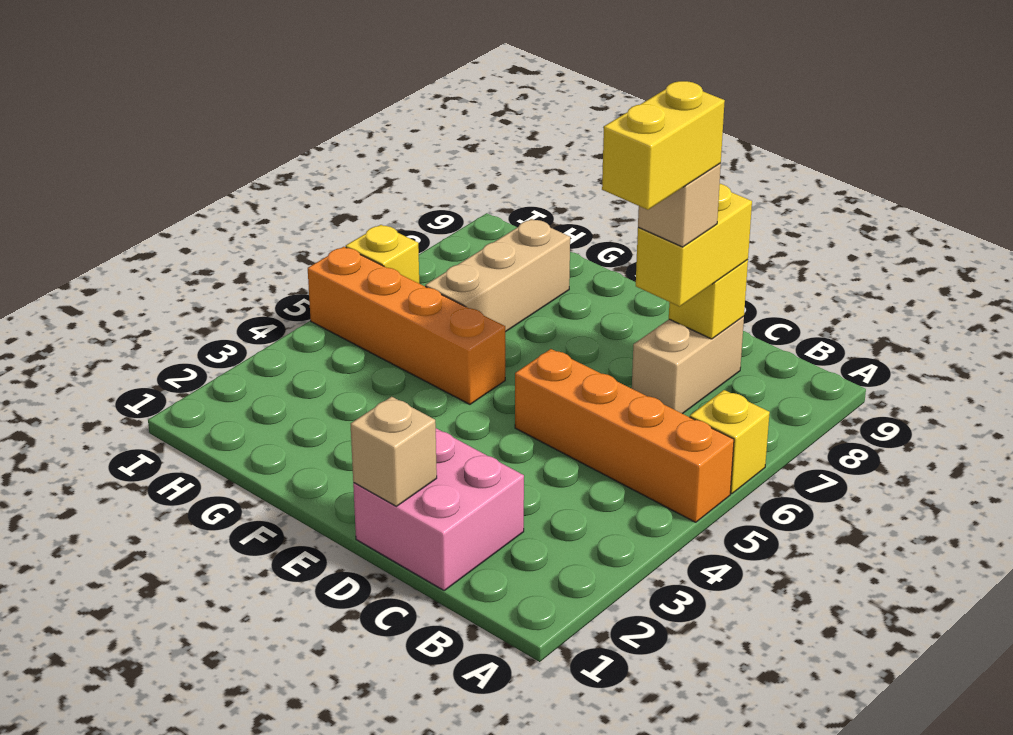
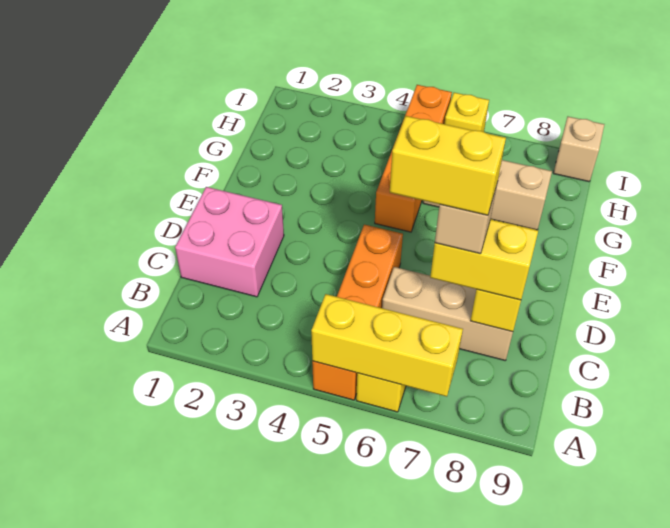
none -> yellow brick A5:A7 level 2
tan brick C7:C8 level 1 -> tan brick C6:C8 level 1
tan brick D1 level 2 -> tan brick I9 level 1

